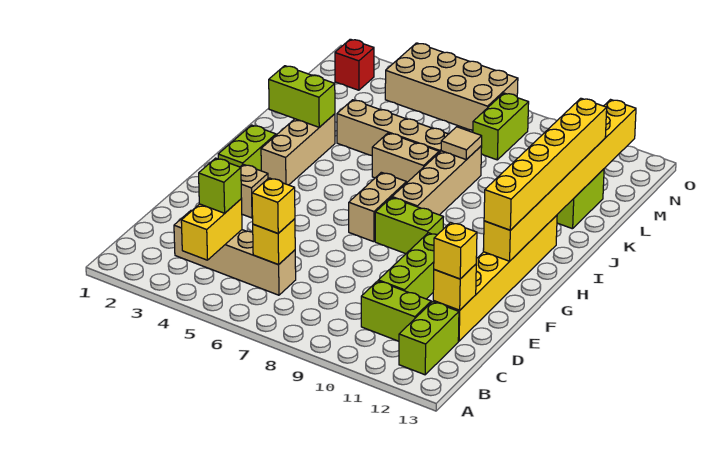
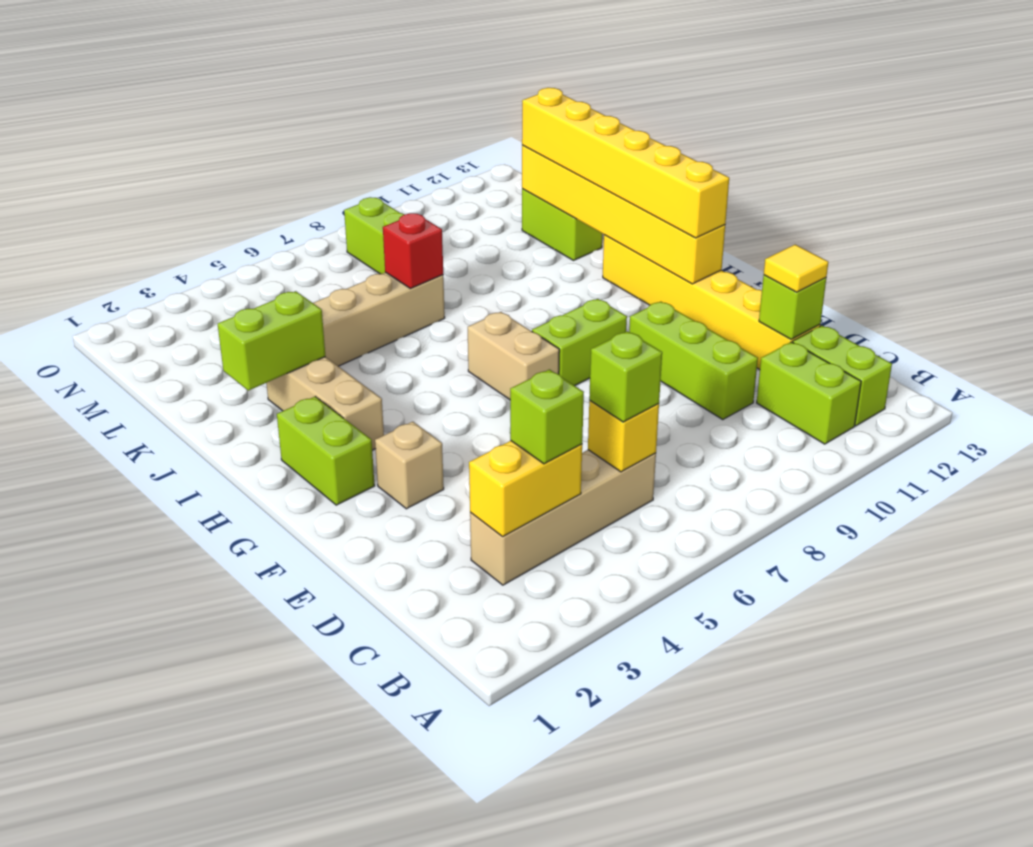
yellow brick B4:C4 level 2 -> yellow brick C3:C4 level 2
yellow brick C6 level 3 -> lime brick C6 level 3
lime brick C10:C11 level 1 -> lime brick B11:C11 level 1
yellow brick D12 level 2 -> lime brick D12 level 2
yellow brick D12 level 3 -> yellow tile D12 level 3
yellow brick G12:N12 level 2 -> yellow brick G12:L12 level 2
tan brick H8:K8 level 1 -> none
tan brick J6:J7 level 1 -> none
tan tile K8 level 2 -> none
red brick N2 level 1 -> red brick K7 level 2
tan brick N4:O7 level 1 -> none

